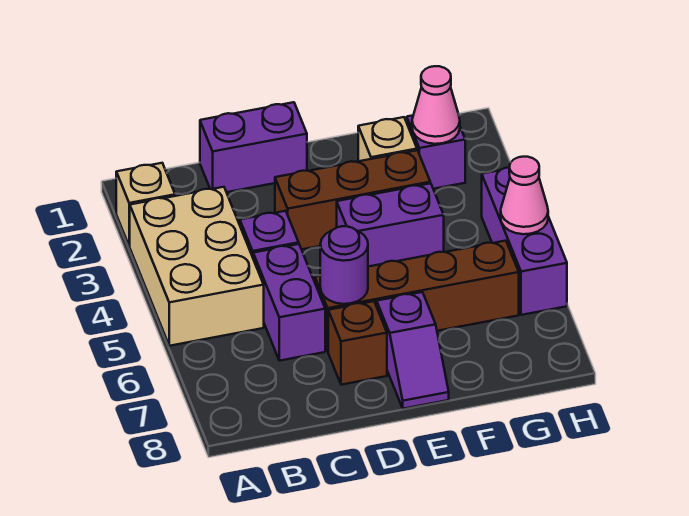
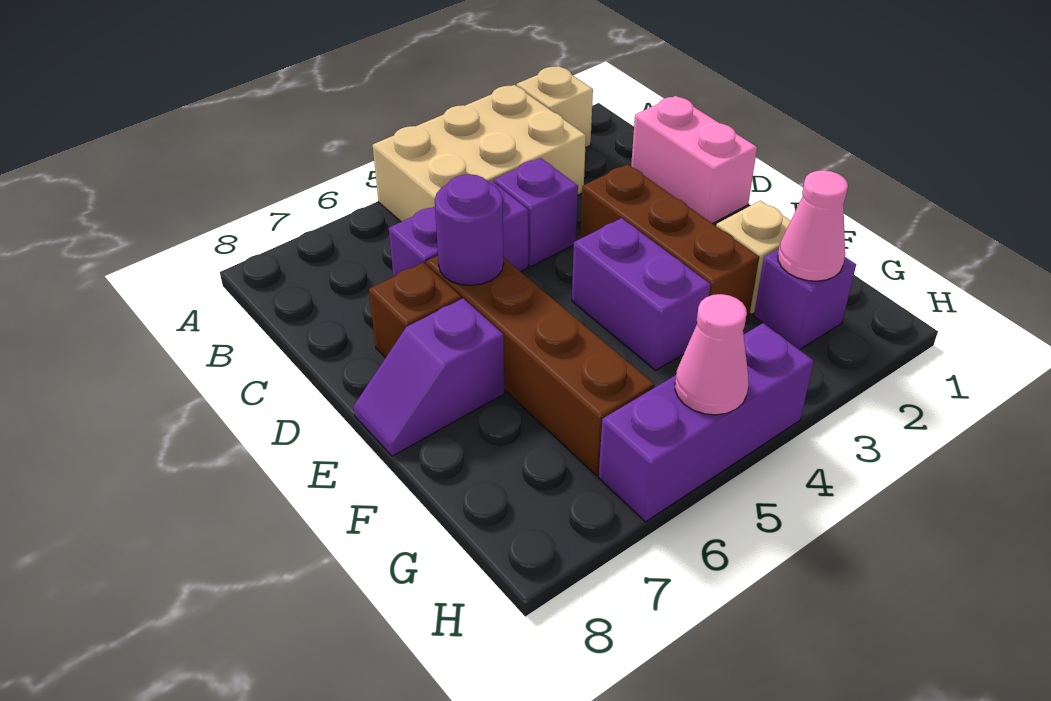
purple brick C1:D1 level 1 -> pink brick C1:D1 level 1

